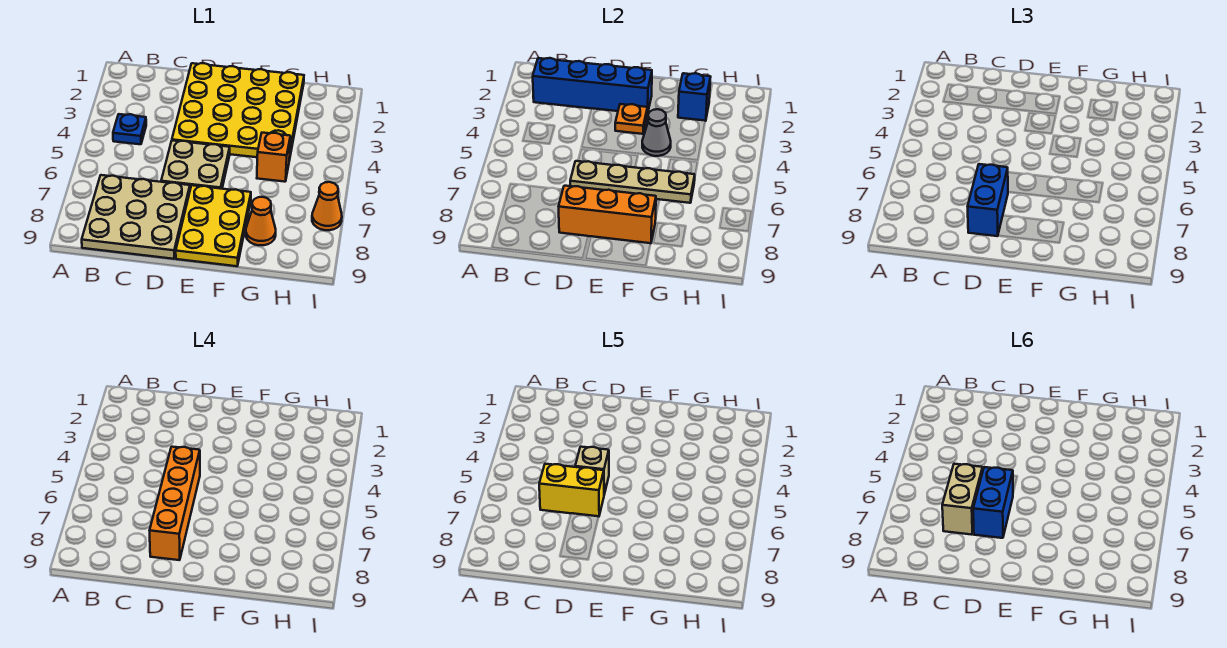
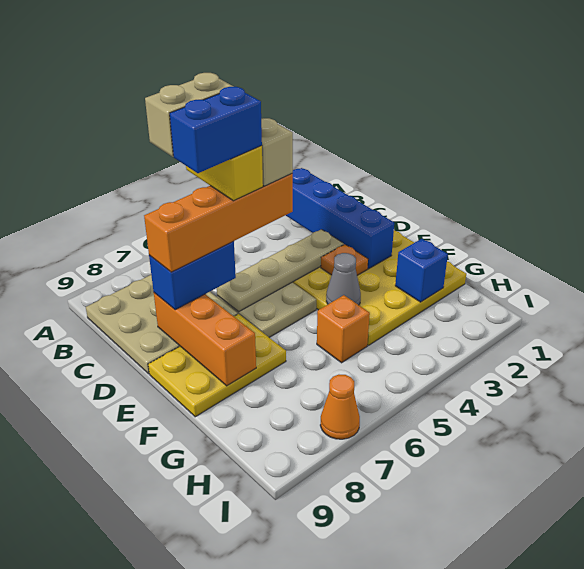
blue plate B4 level 1 -> none
tan plate D6:G6 level 2 -> tan plate D3:D6 level 2
orange cone G8 level 1 -> none

